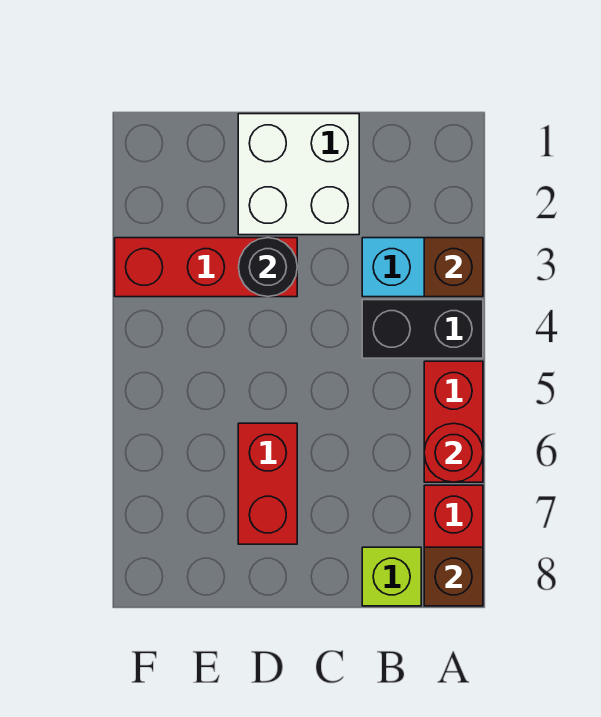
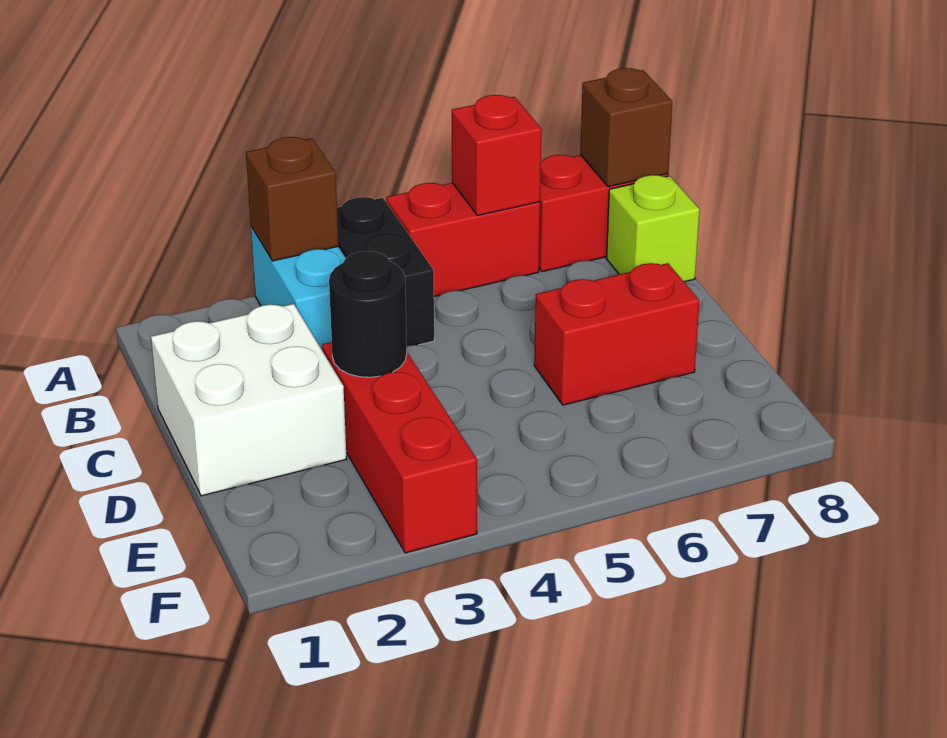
red round brick A6 level 2 -> red brick A6 level 2

